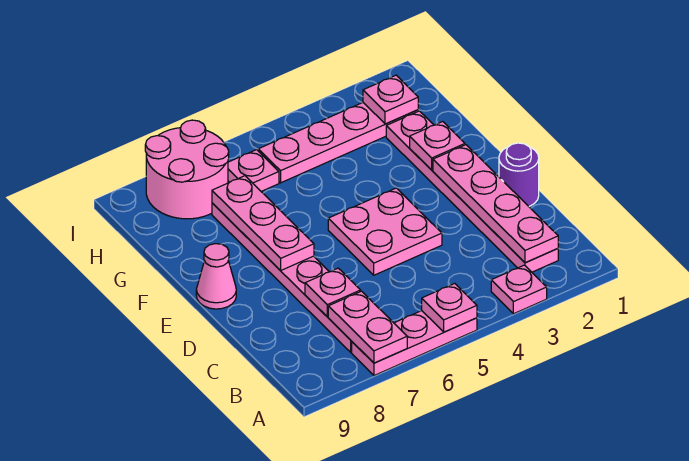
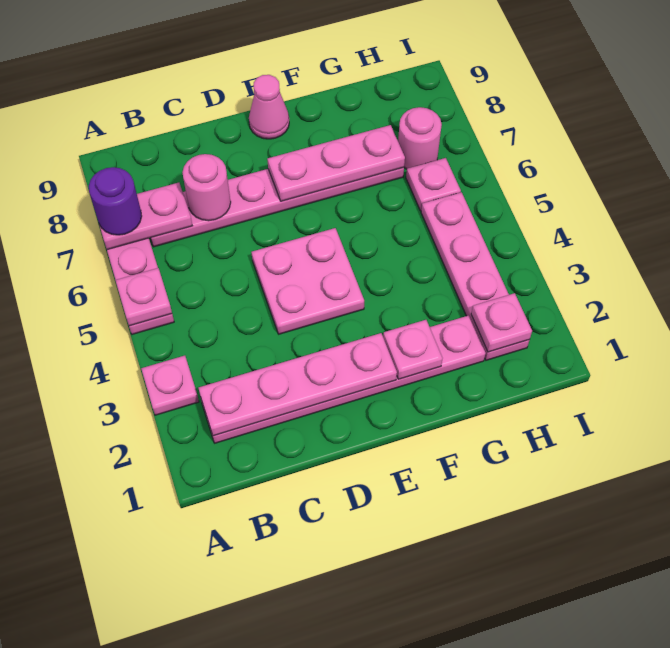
pink plate C7 level 2 -> pink round brick C7 level 2
purple round brick D1 level 1 -> purple round brick A7 level 3
pink round brick H7:I8 level 1 -> pink round brick H7 level 1

